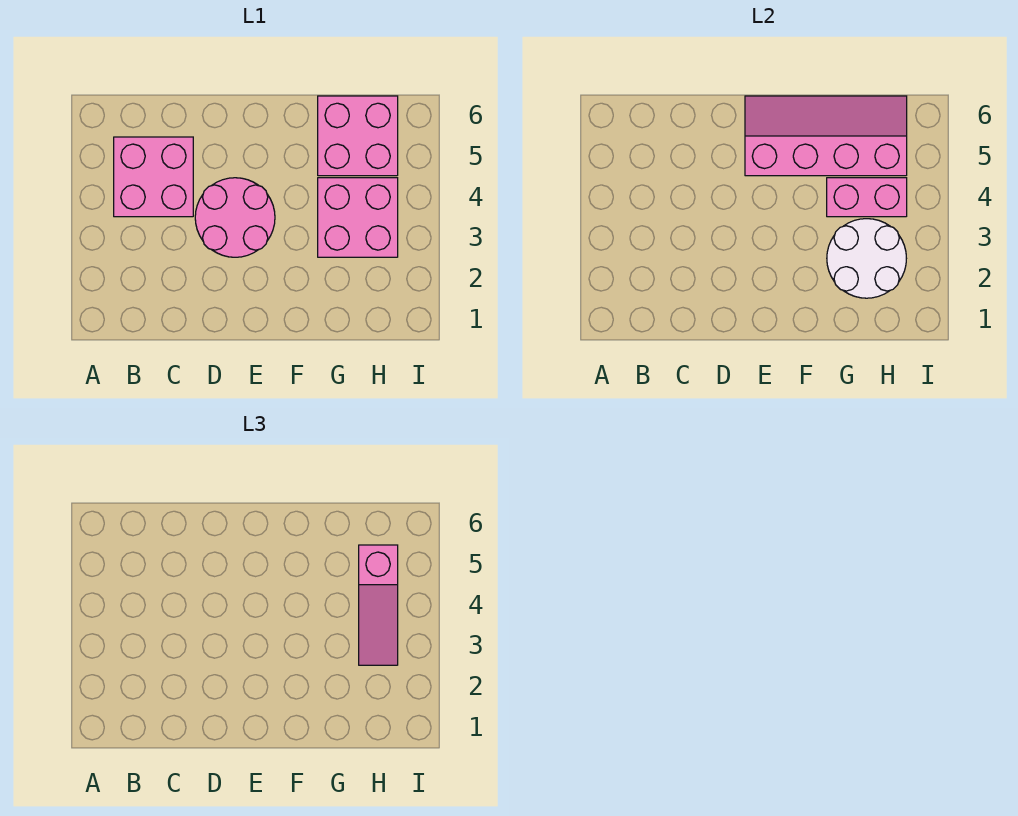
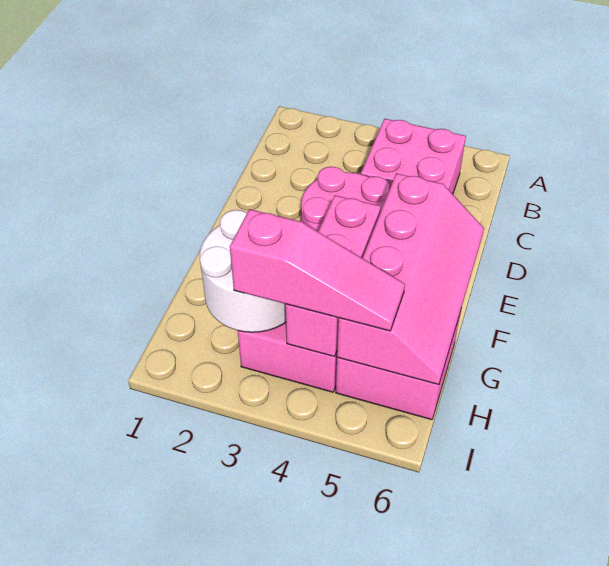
pink brick G4:H4 level 2 -> pink brick F4:H4 level 2
pink slope H3:H5 level 3 top 5 -> pink slope H3:H5 level 3 top 3

